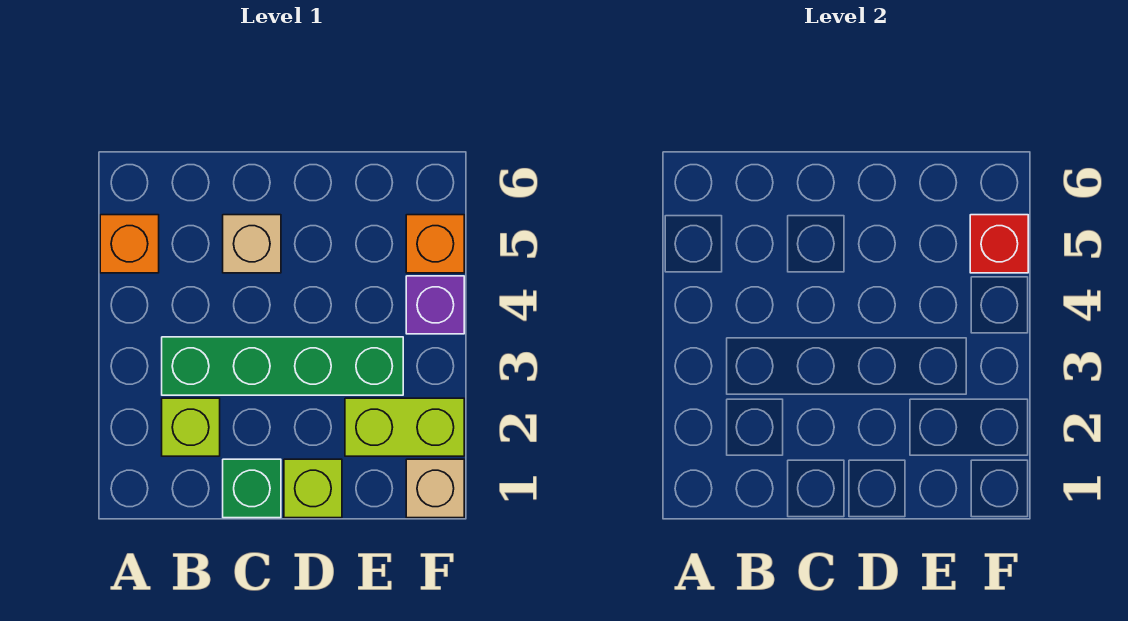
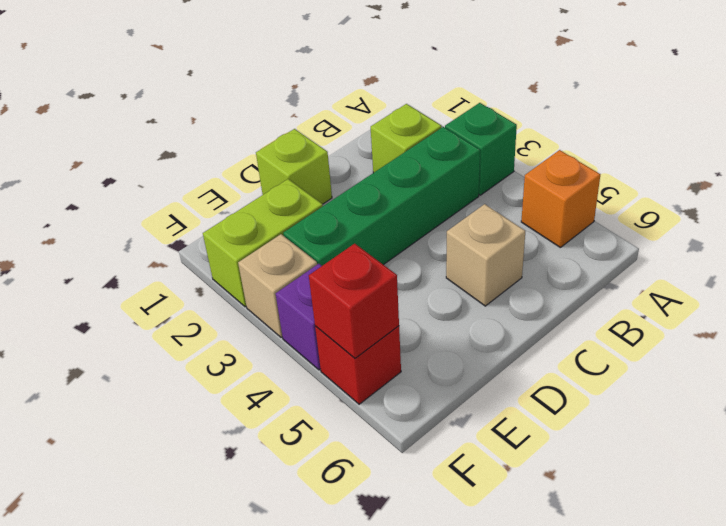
green brick C1 level 1 -> green brick A3 level 1
tan brick F1 level 1 -> tan brick F3 level 1
orange brick F5 level 1 -> red brick F5 level 1

